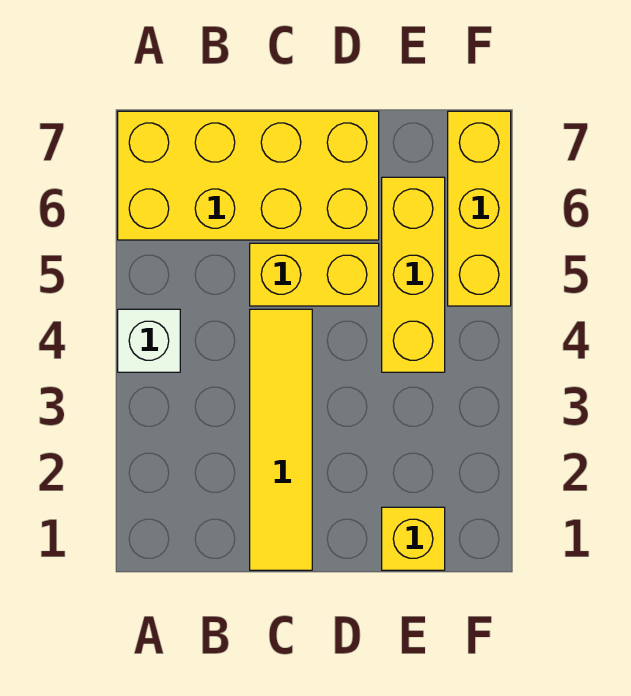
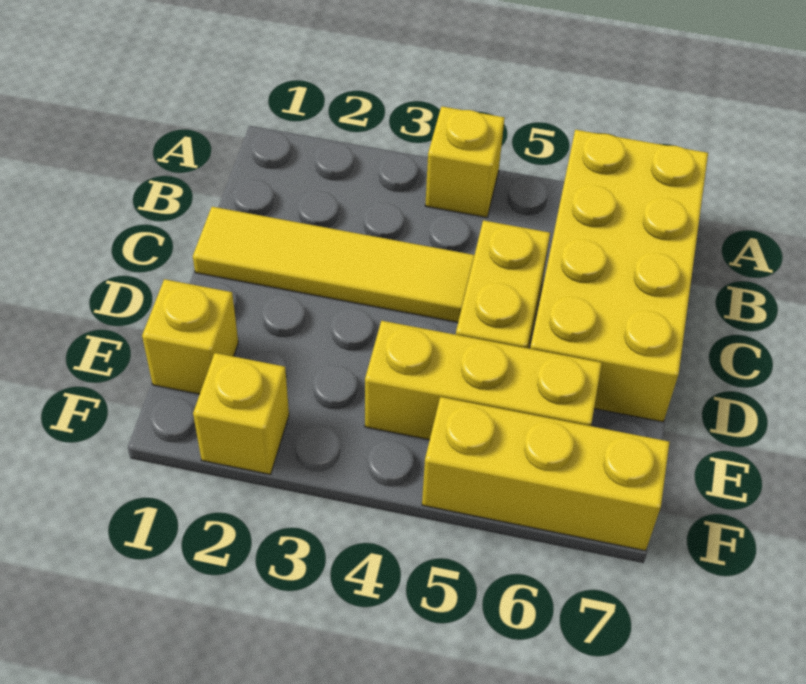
white brick A4 level 1 -> yellow brick A4 level 1
none -> yellow brick F2 level 1

